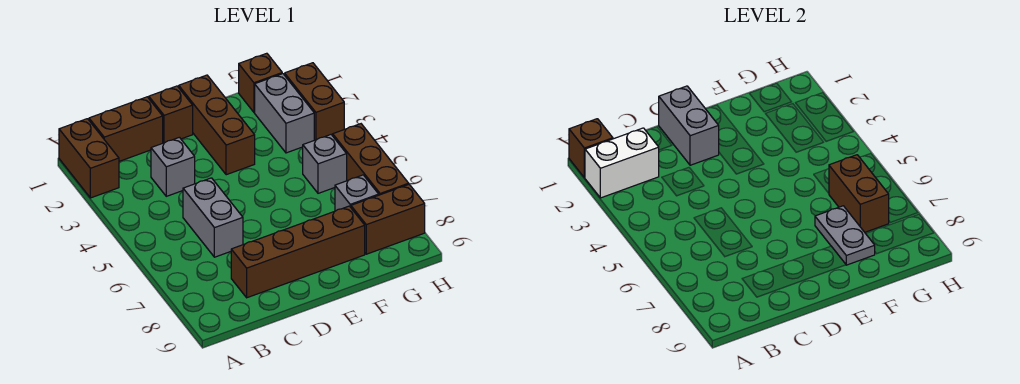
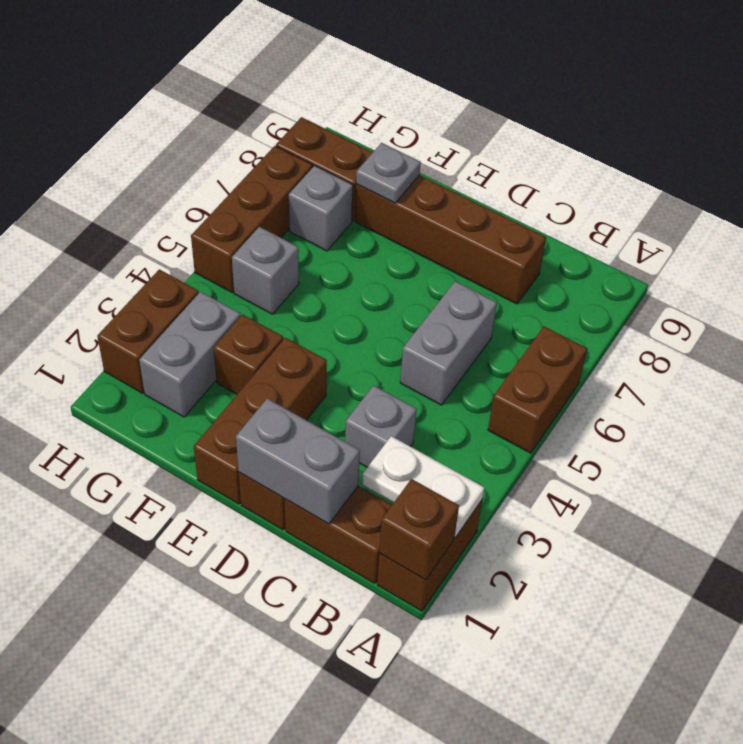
white brick A2:B2 level 2 -> white plate A2:B2 level 2
grey brick D1:D2 level 2 -> grey brick C1:D1 level 2
grey plate F7:F8 level 2 -> grey plate F8 level 2
brown brick G1 level 1 -> brown brick F3 level 1
brown brick G6:G7 level 2 -> brown brick A5:A6 level 1

